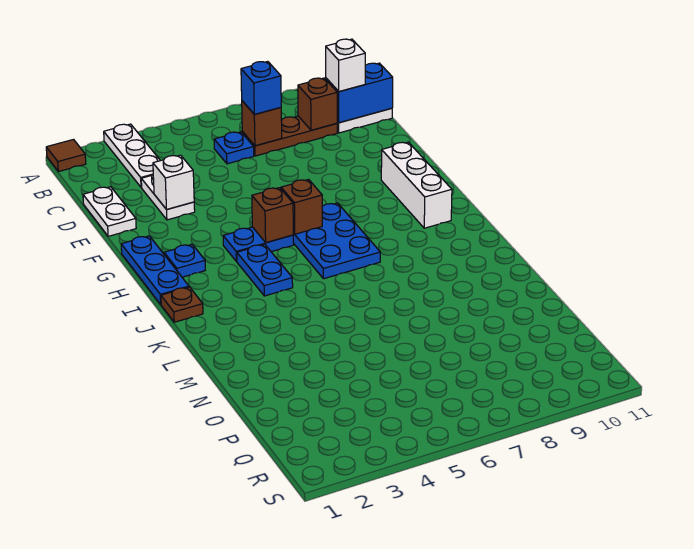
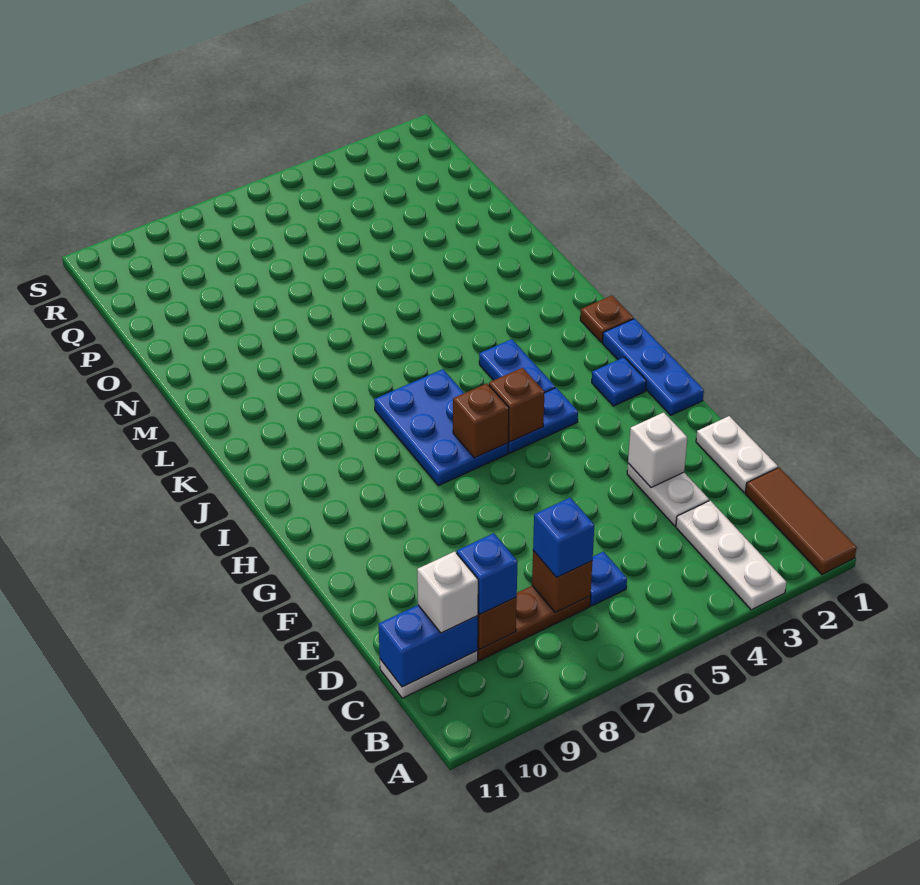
brown tile A1 level 1 -> brown tile A1:C1 level 1
none -> blue brick C9 level 3
white brick G10:I10 level 1 -> none

